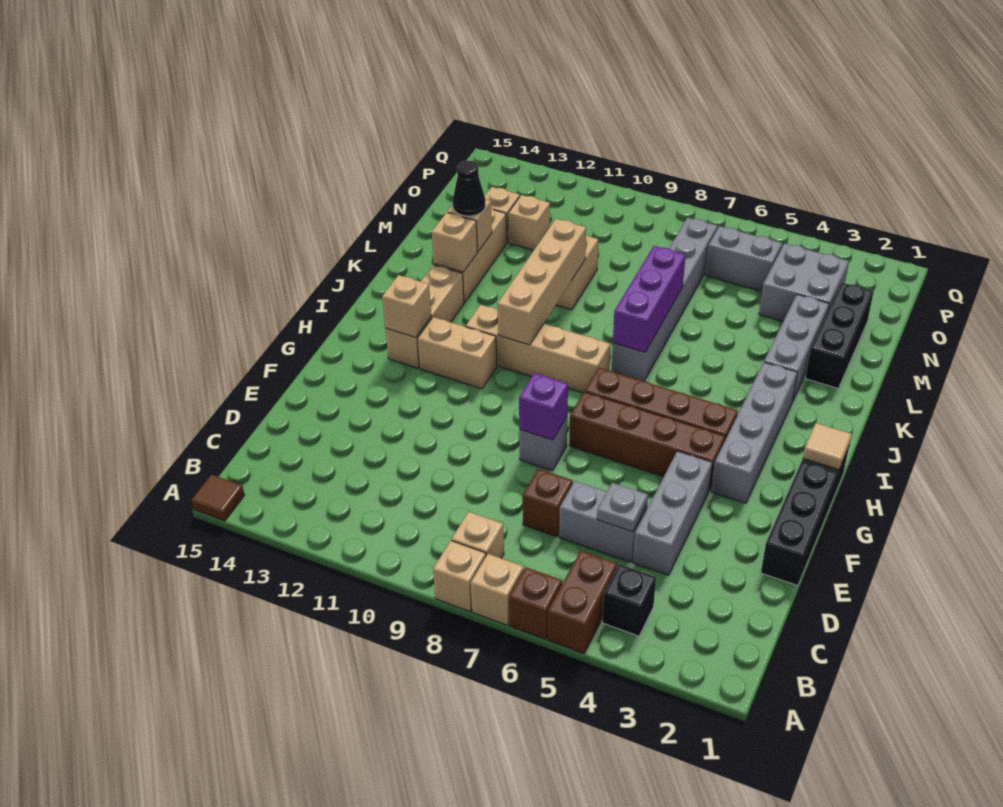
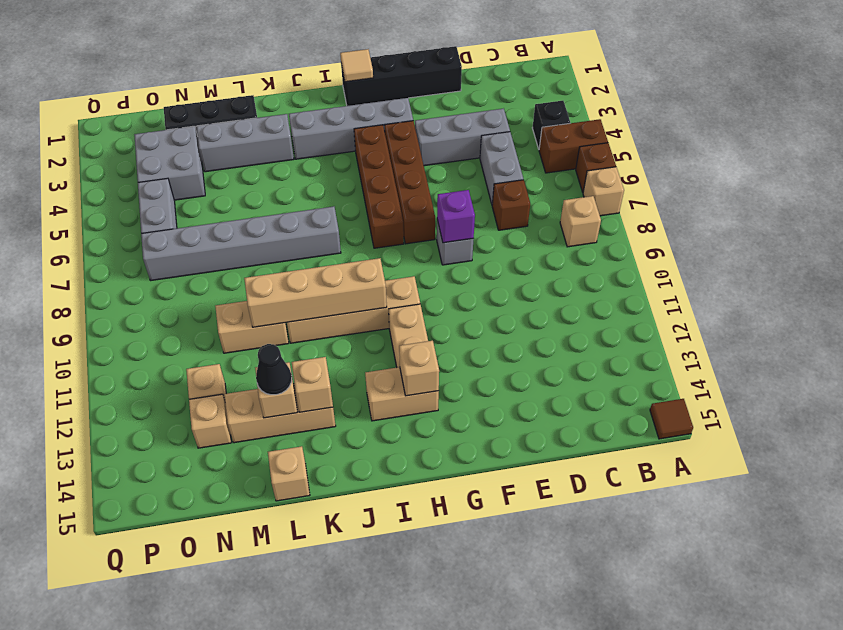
tan brick A8 level 1 -> tan brick L15 level 1
grey plate D5 level 2 -> none
tan brick H13:J13 level 1 -> tan brick H13:I13 level 1
tan brick I8:I11 level 1 -> tan brick H10:K10 level 1
purple brick J7:L7 level 2 -> none

